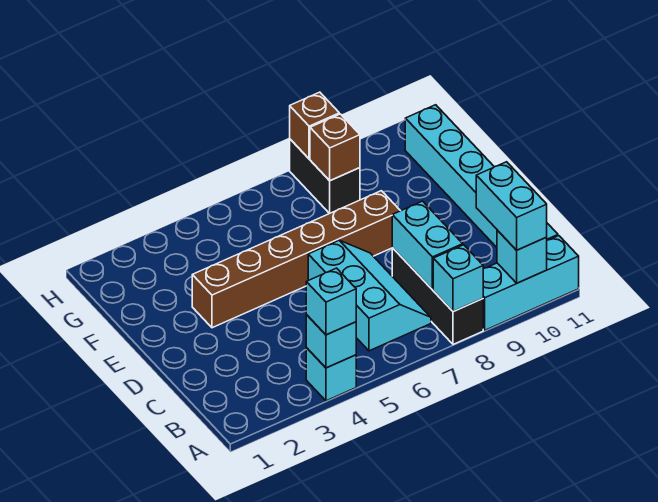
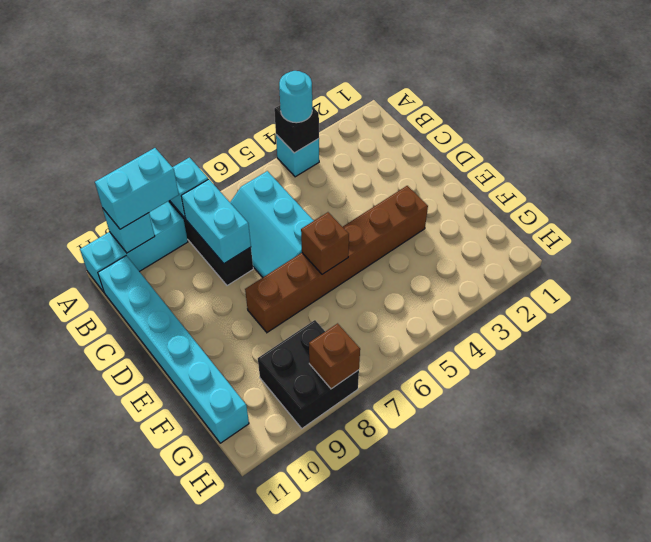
cyan brick A4 level 2 -> black brick A4 level 2
cyan brick A4 level 3 -> cyan round brick A4 level 3
cyan brick A10:B10 level 3 -> cyan brick A9:A10 level 3
black brick G8:H8 level 1 -> black brick G8:H9 level 1
brown brick G8 level 2 -> brown brick E6 level 2

